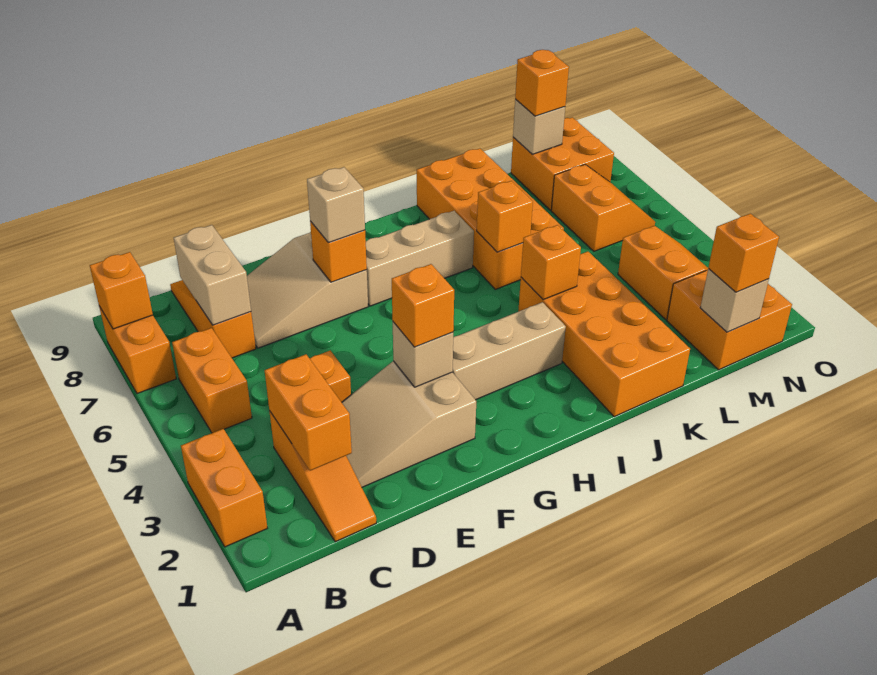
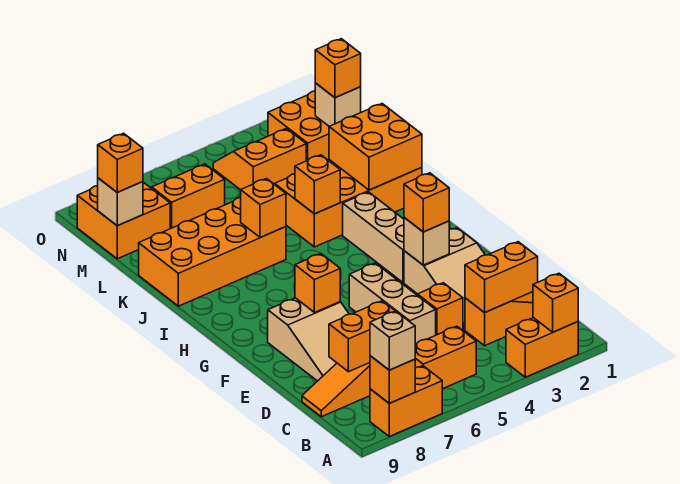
none -> orange brick A2 level 2
tan brick C7:C8 level 2 -> orange brick C7:C8 level 2
tan brick F7 level 3 -> tan brick A8 level 3
tan brick G7:I7 level 1 -> tan brick D5:F5 level 1
none -> orange brick J1:K2 level 2

